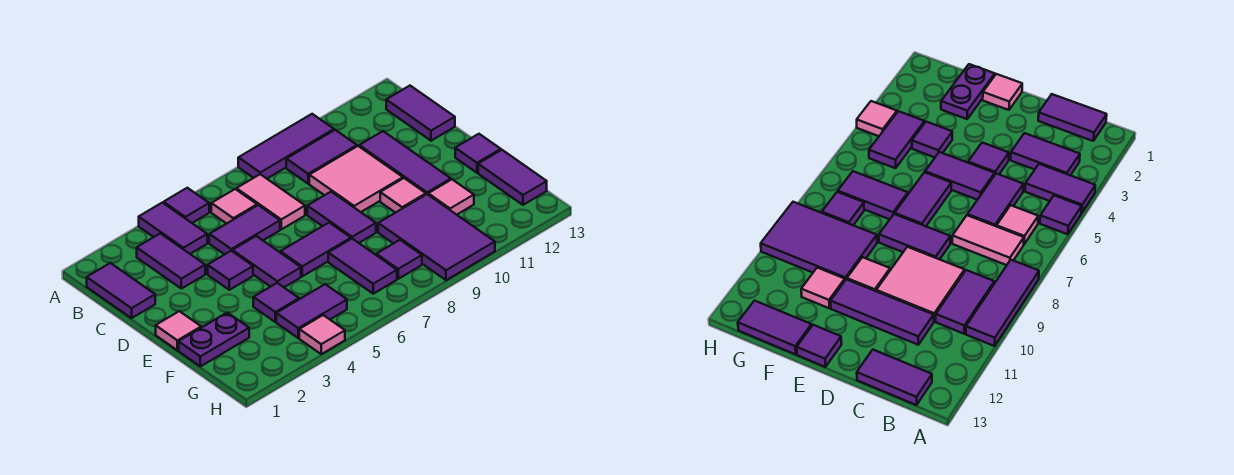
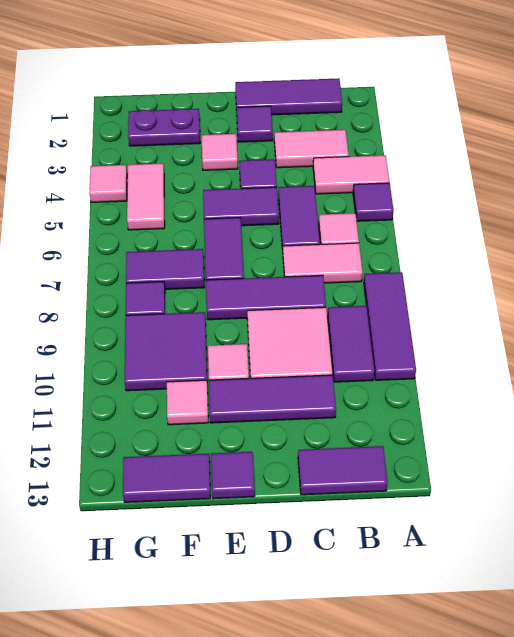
purple tile A4:B4 level 1 -> pink tile A4:B4 level 1
purple tile B1:C1 level 1 -> purple tile B1:D1 level 1
purple tile B3:C3 level 1 -> pink tile B3:C3 level 1
purple tile D8:E8 level 1 -> purple tile C8:E8 level 1
pink tile E1 level 1 -> pink tile E3 level 1
purple plate F1:F2 level 1 -> purple plate F2:G2 level 1
purple tile F4 level 1 -> purple tile D2 level 1
purple tile F9:H10 level 1 -> purple tile F9:G10 level 1
purple tile G4:G5 level 1 -> pink tile G4:G5 level 1

